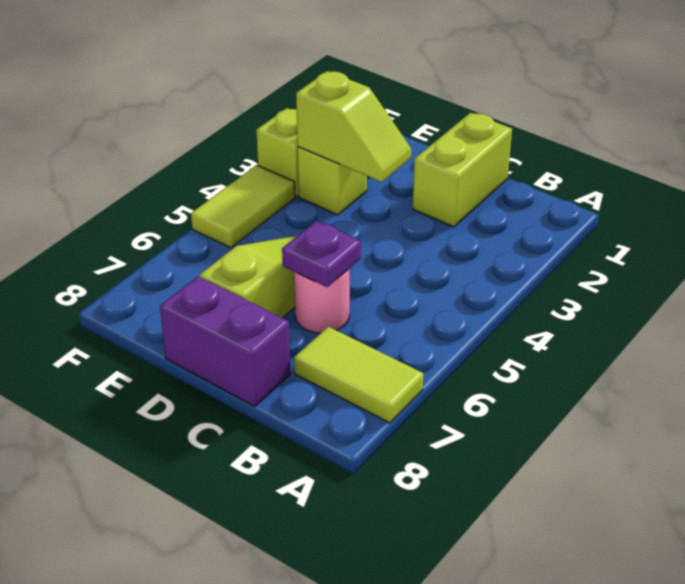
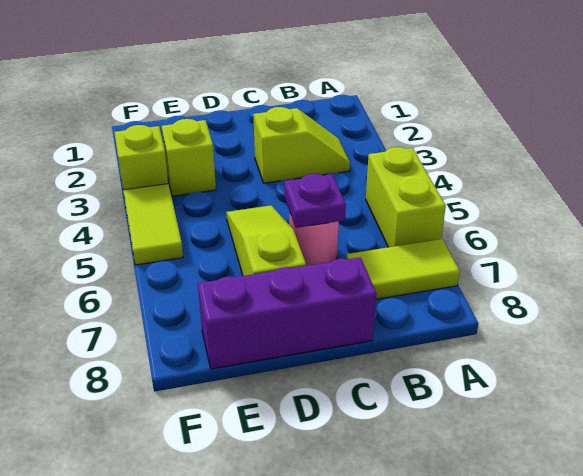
lime brick C1:C2 level 1 -> lime brick A5:A6 level 1
purple brick C8:D8 level 1 -> purple brick C8:E8 level 1
lime slope D3:E3 level 2 top E -> lime slope B3:C3 level 1 top C

